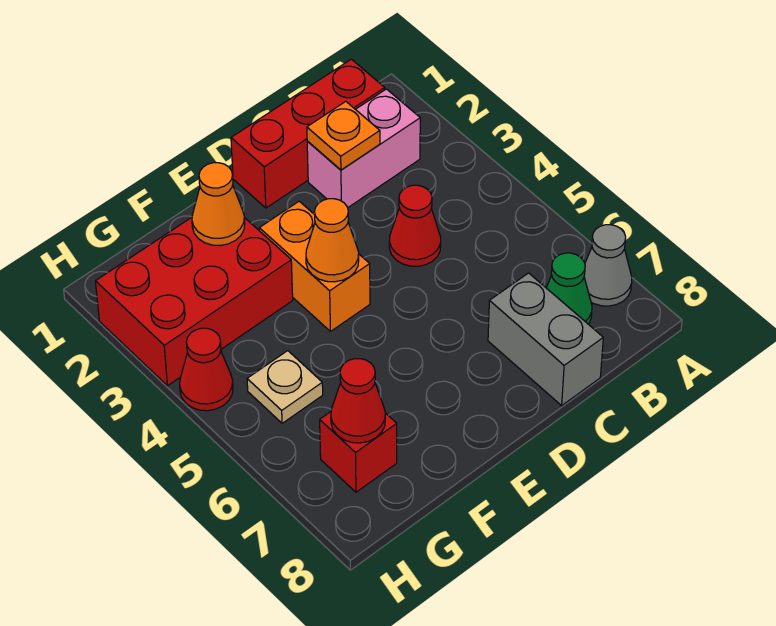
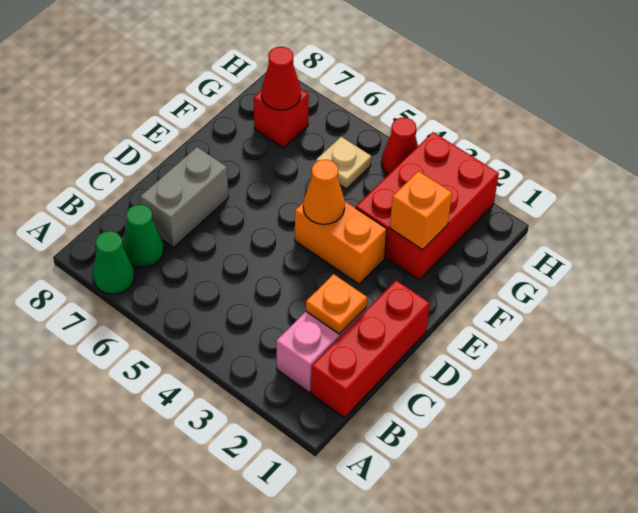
grey cone A7 level 1 -> green cone A7 level 1
red cone C4 level 1 -> none
grey brick C7:C8 level 1 -> grey brick C7:D7 level 1
orange cone F2 level 2 -> orange brick F2 level 2

